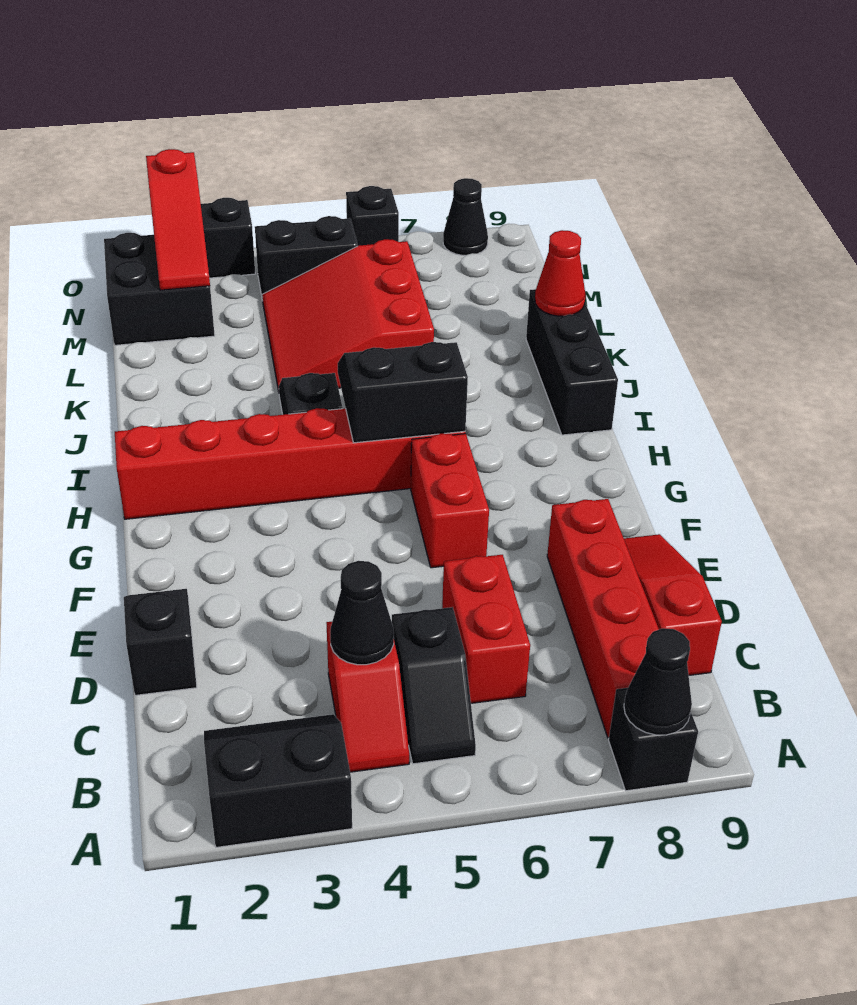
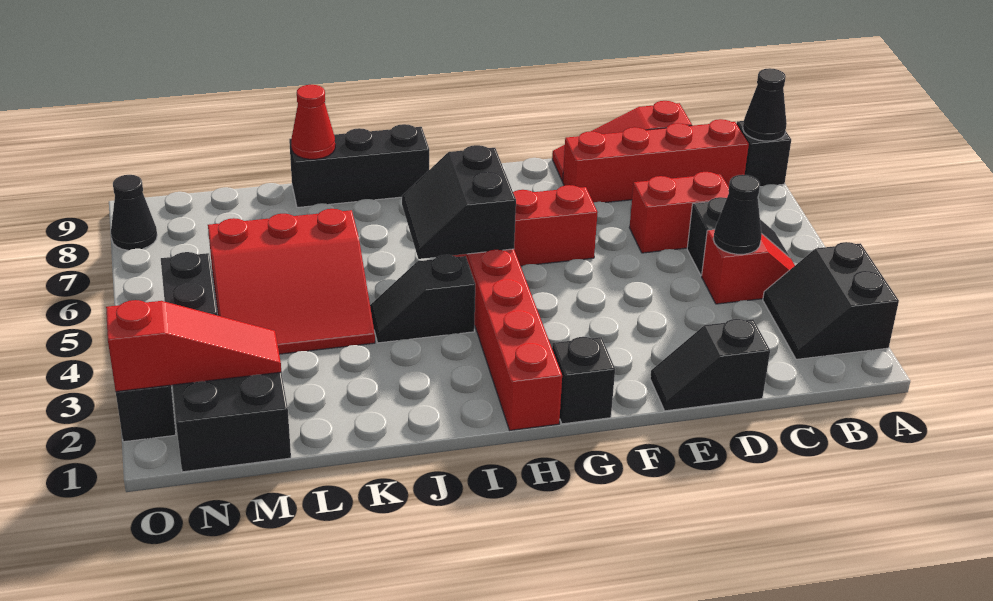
black brick O6 level 1 -> black brick G1 level 1

